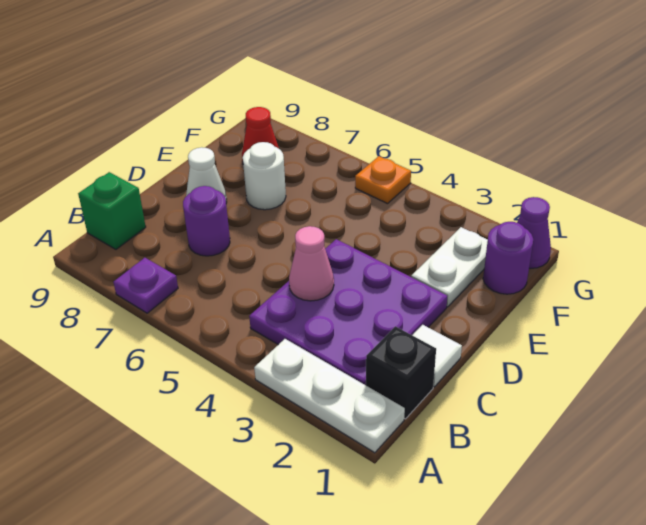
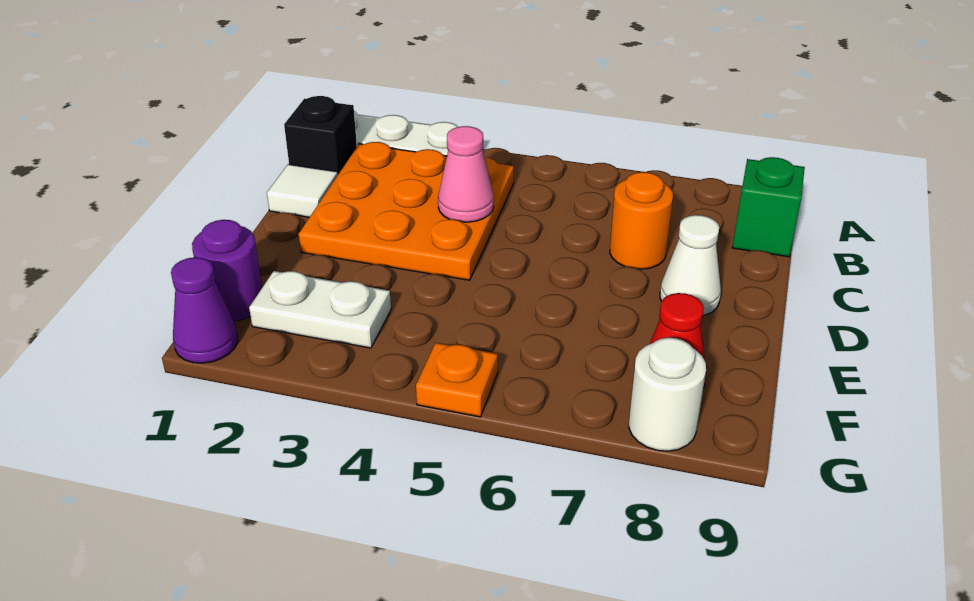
purple plate A7 level 1 -> none
purple plate B2:D4 level 1 -> orange plate B2:D4 level 1
purple round brick C7 level 1 -> orange round brick C7 level 1
white plate E2:F2 level 1 -> white plate F2:F3 level 1
white round brick E7 level 1 -> white round brick G8 level 1

